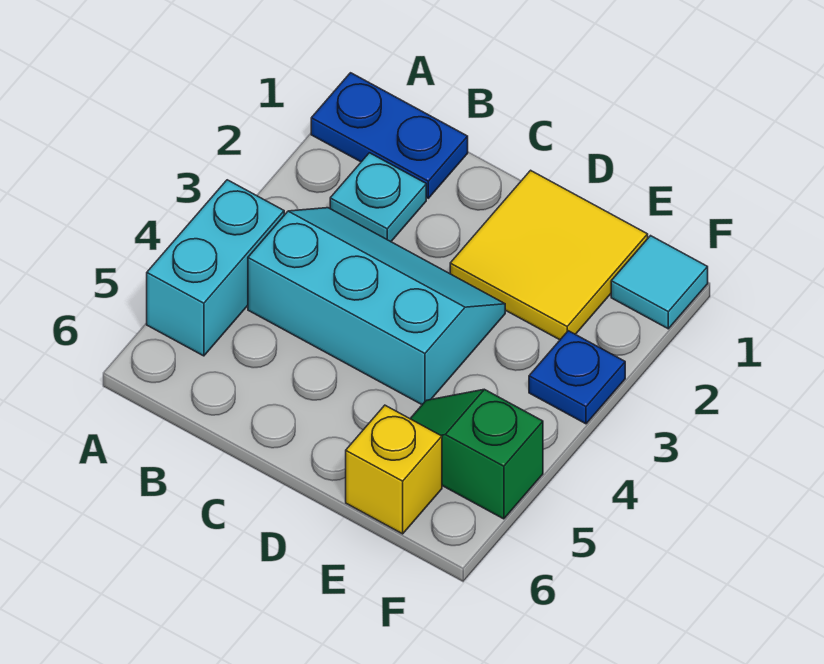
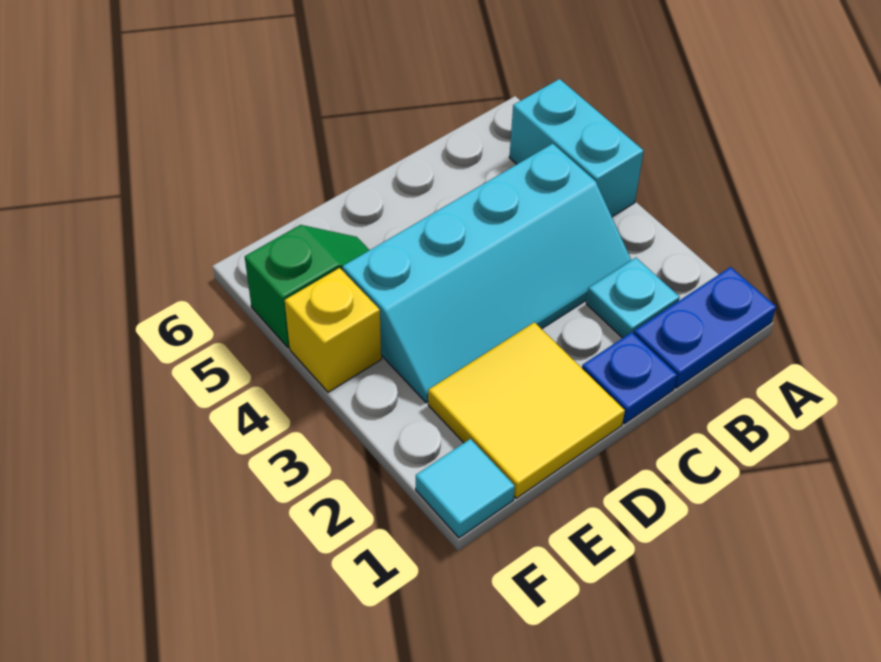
cyan slope B3:D4 level 1 top 4 -> cyan slope B3:E4 level 1 top 4
yellow brick E6 level 1 -> yellow brick F4 level 1
blue plate F3 level 1 -> blue plate C1 level 1

